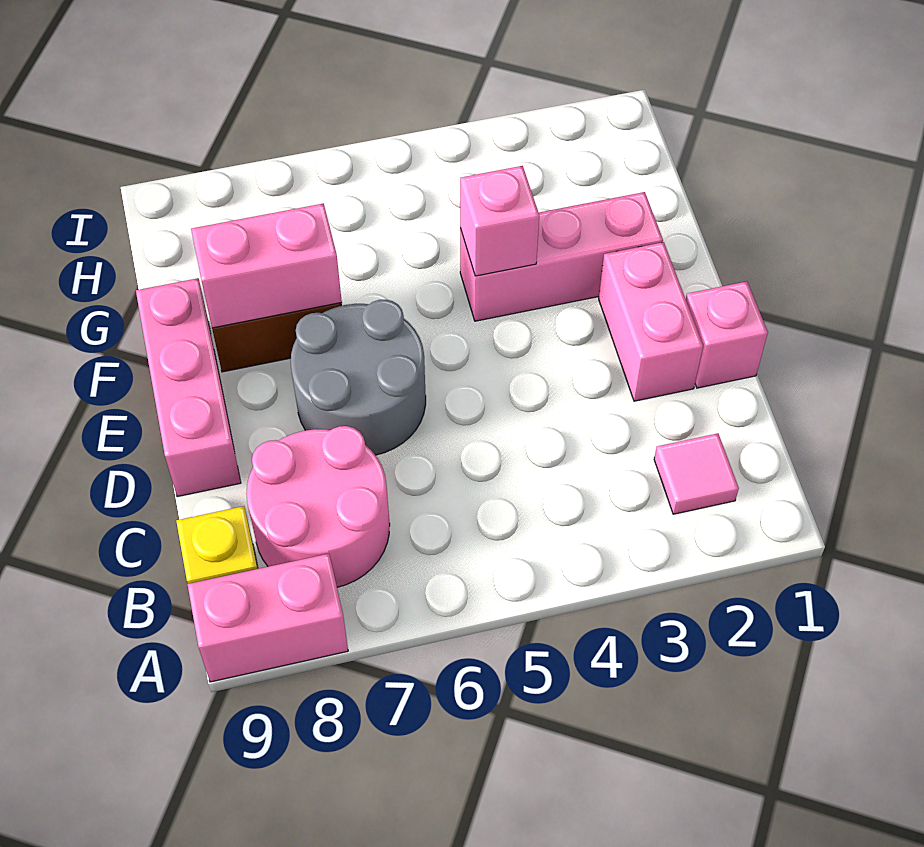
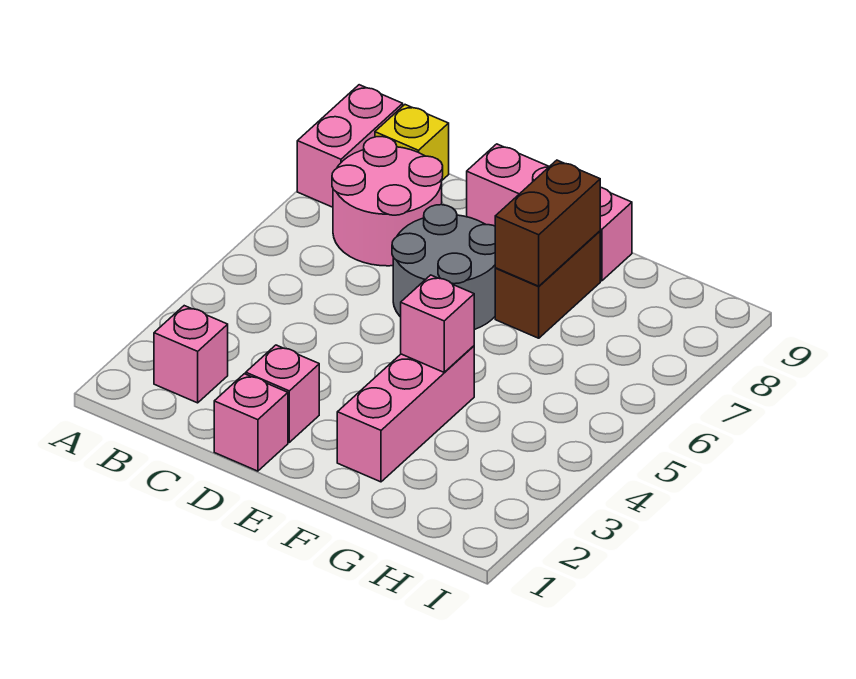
pink tile B2 level 1 -> pink brick B2 level 1
pink brick D2:E2 level 1 -> pink brick D2 level 1
pink brick F7:F8 level 2 -> brown brick F7:F8 level 2

